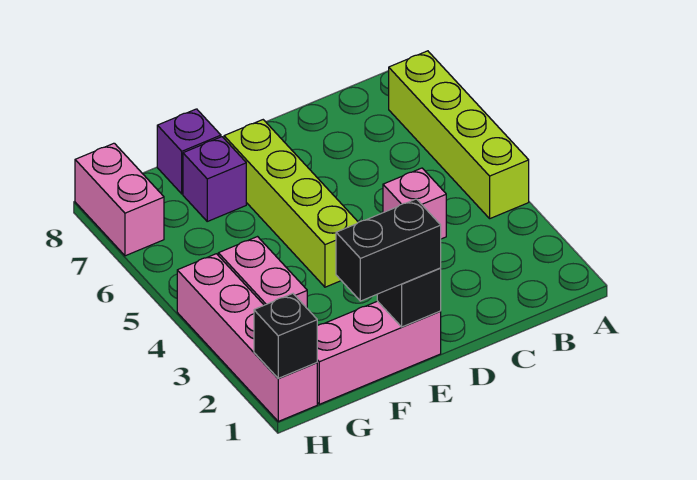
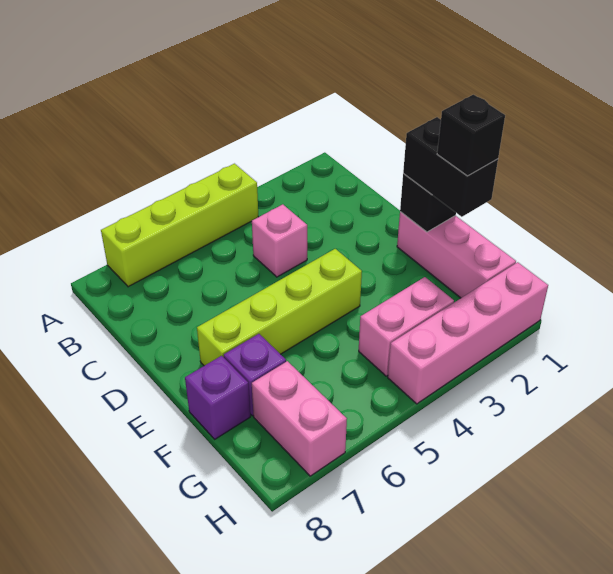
black brick H1 level 2 -> black brick F1 level 4
pink brick H7:H8 level 1 -> pink brick G7:H7 level 1

